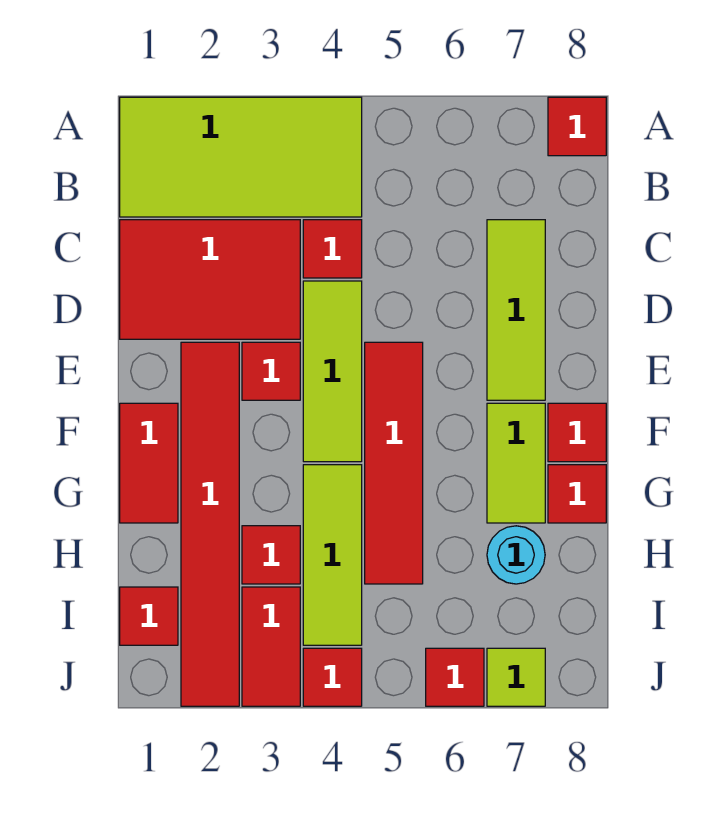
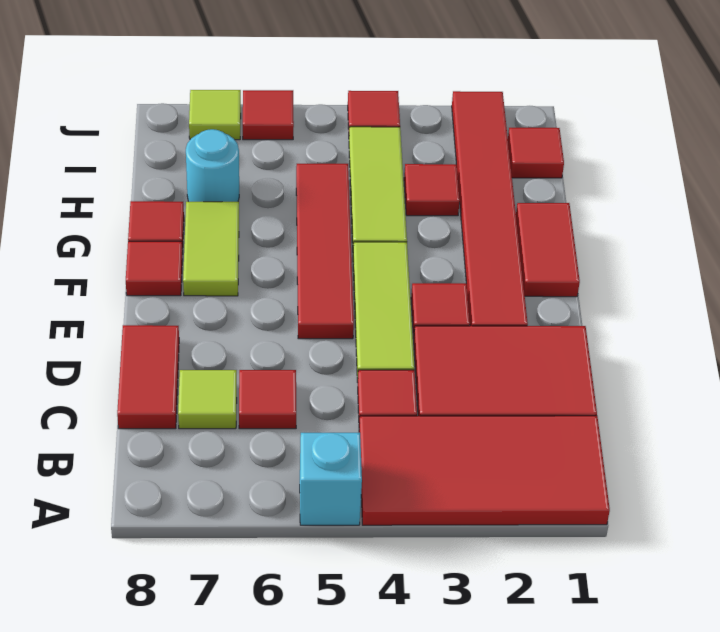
lime tile A1:B4 level 1 -> red tile A1:B4 level 1
none -> cyan brick A5 level 1
red tile A8 level 1 -> red tile C6 level 1
lime tile C7:E7 level 1 -> lime tile C7 level 1
red tile I3:J3 level 1 -> red tile C8:D8 level 1

